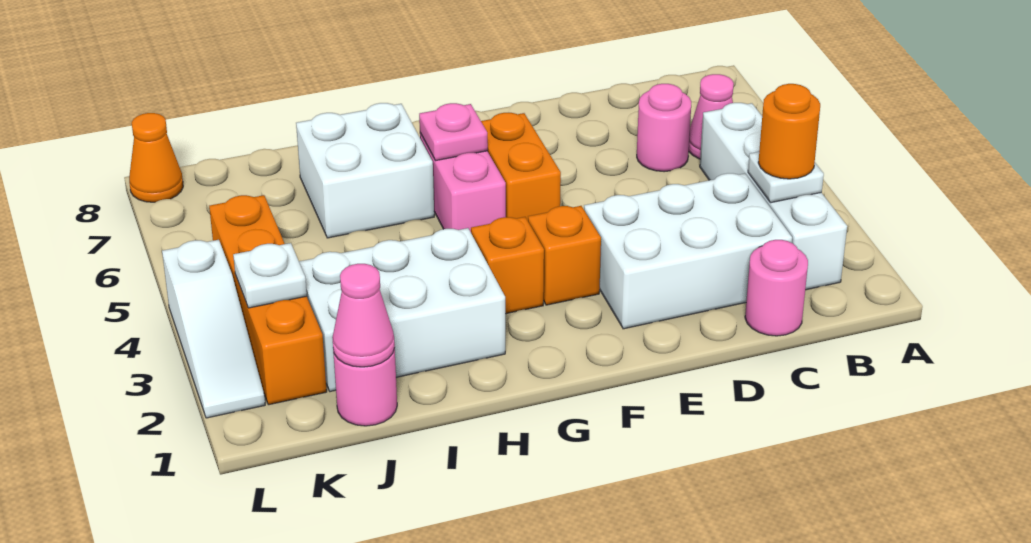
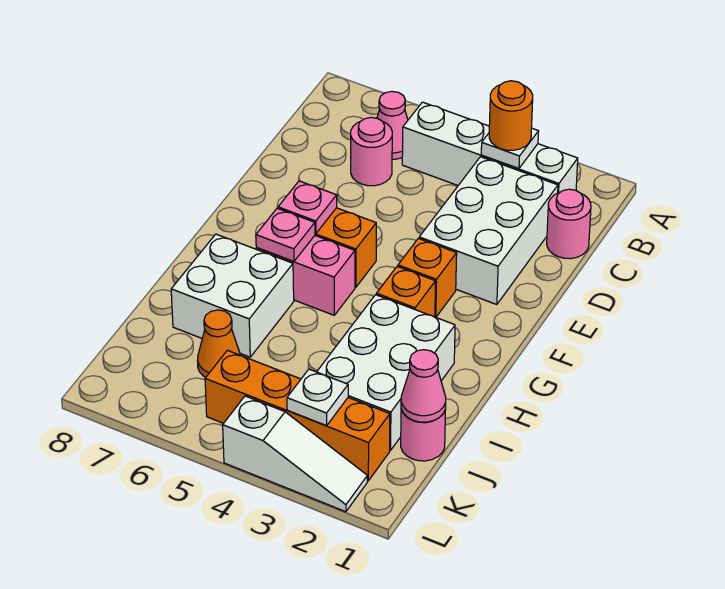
none -> pink plate F6 level 2
orange cone L8 level 1 -> orange cone J6 level 1

